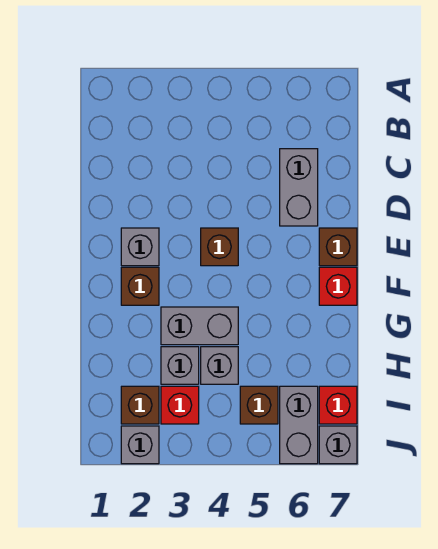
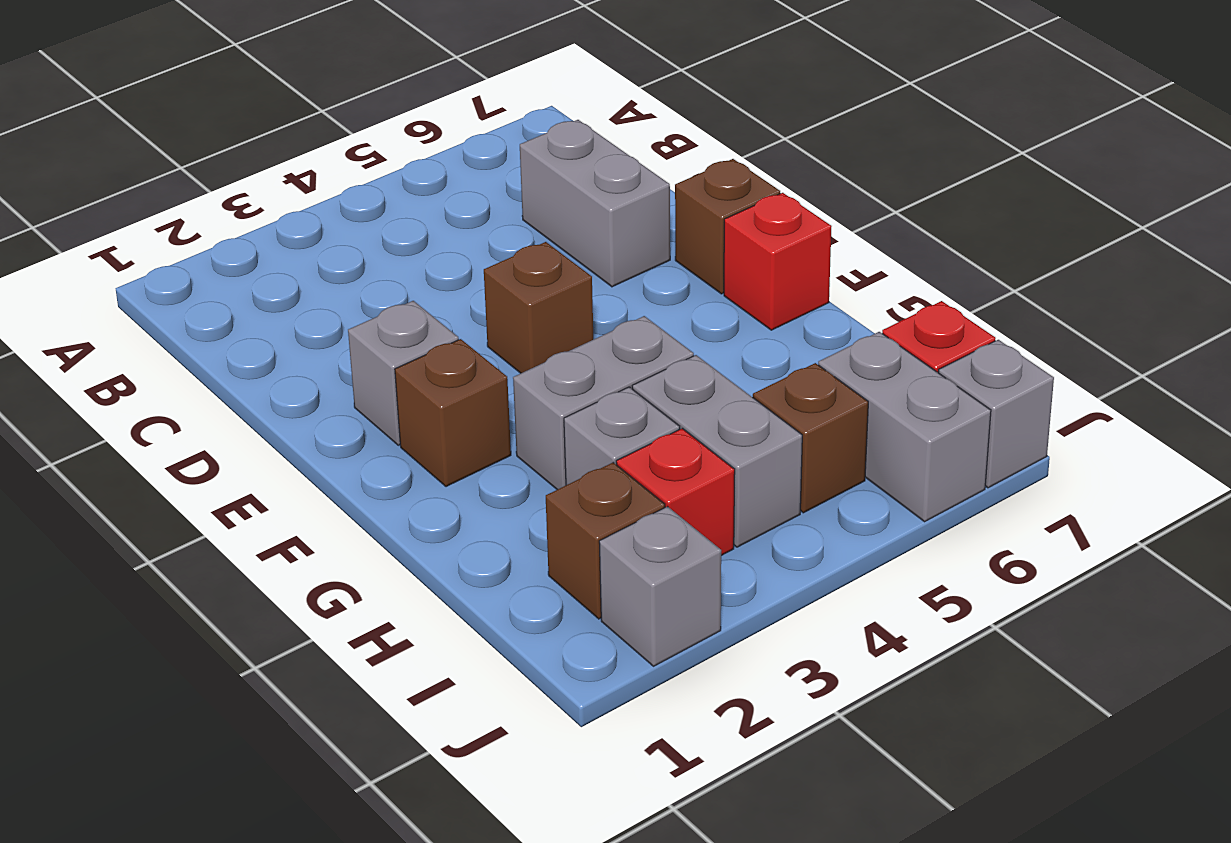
grey brick H4 level 1 -> grey brick H4:I4 level 1

